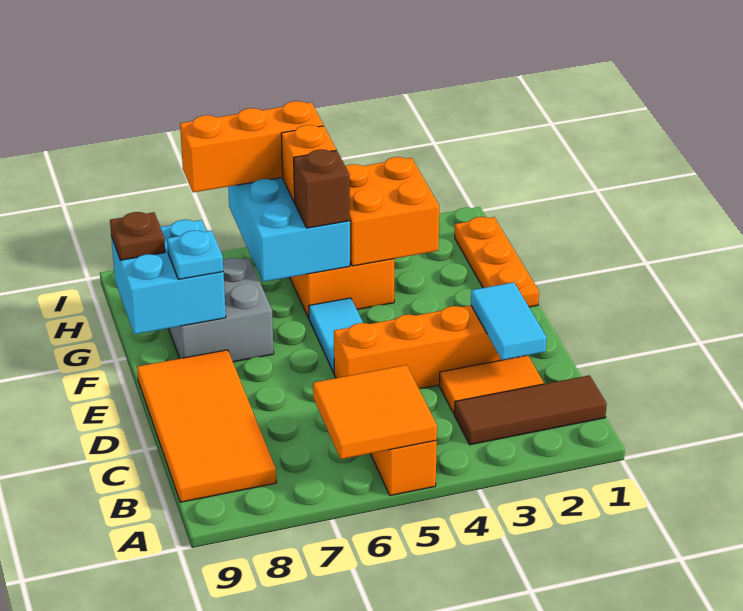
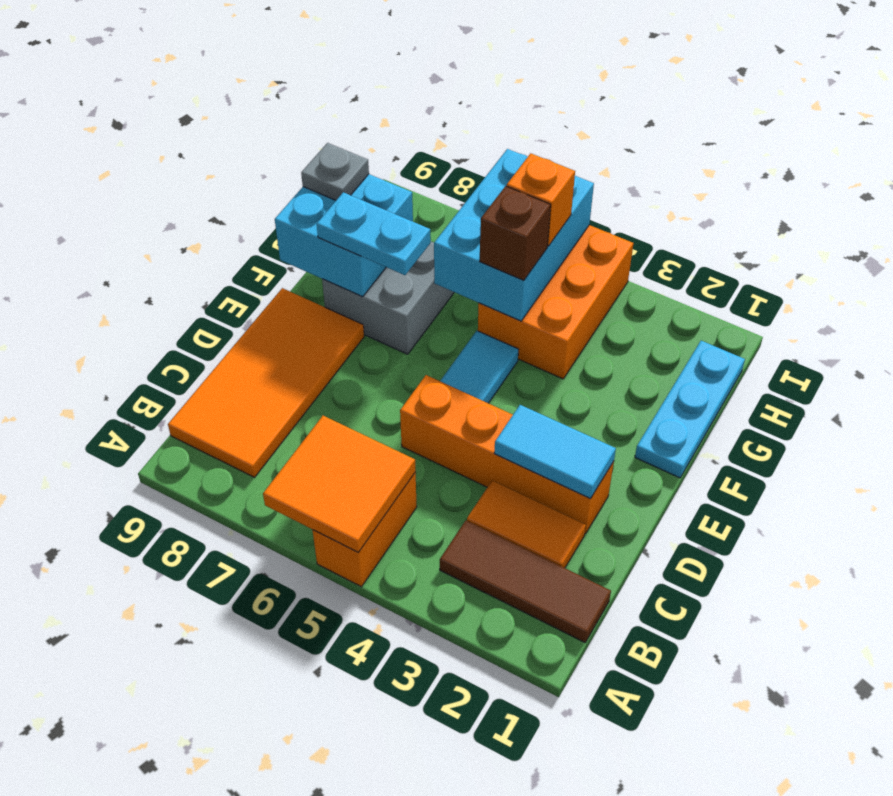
cyan tile C2:D2 level 2 -> cyan tile D2:D3 level 2
orange plate F1:H1 level 1 -> cyan plate F1:H1 level 1
cyan plate F8 level 3 -> cyan plate F7:F8 level 3
orange brick G3:H4 level 2 -> none
brown plate G9 level 3 -> grey plate G9 level 3
orange brick I5:I7 level 3 -> none

